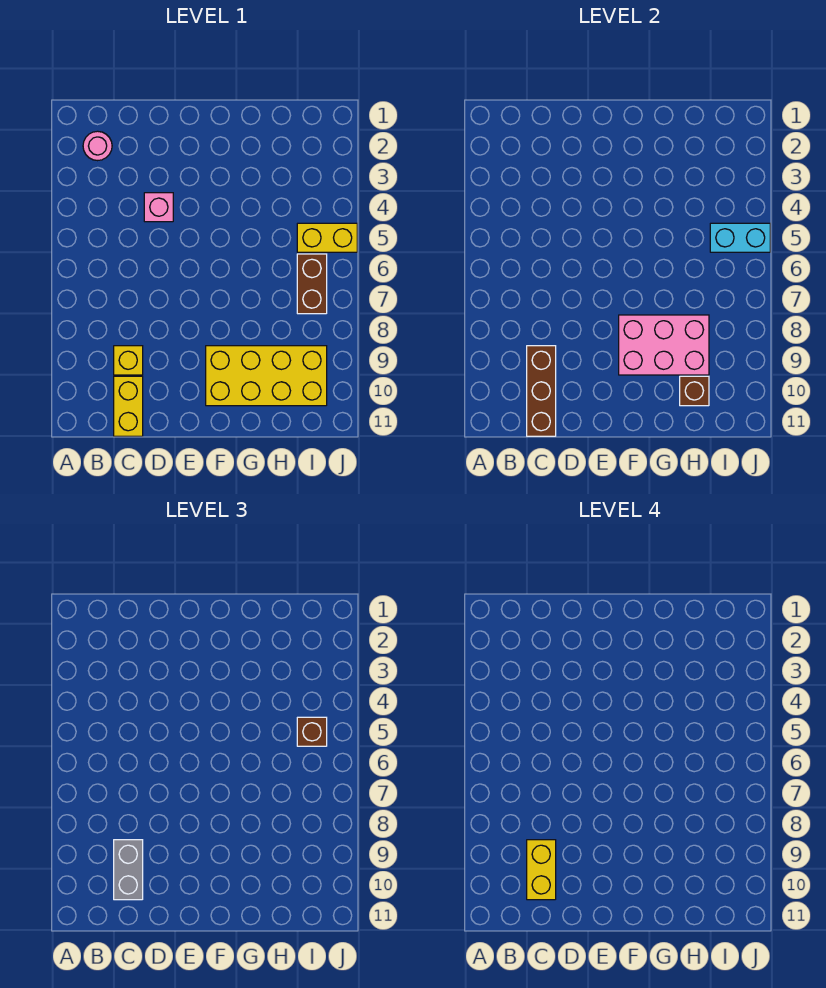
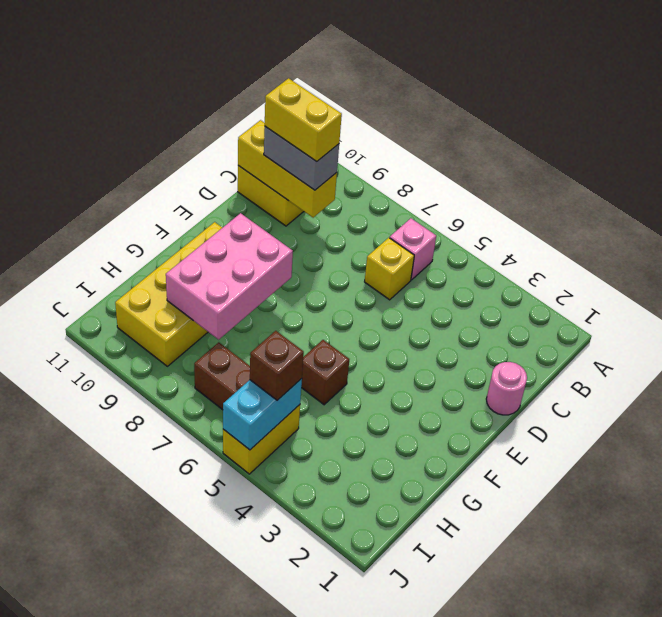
pink round brick B2 level 1 -> pink round brick D1 level 1
yellow brick C9 level 1 -> yellow brick C6 level 1
brown brick C9:C11 level 2 -> yellow brick C9:C11 level 2
pink brick D4 level 1 -> pink brick B6 level 1
brown brick H10 level 2 -> brown brick G5 level 1

